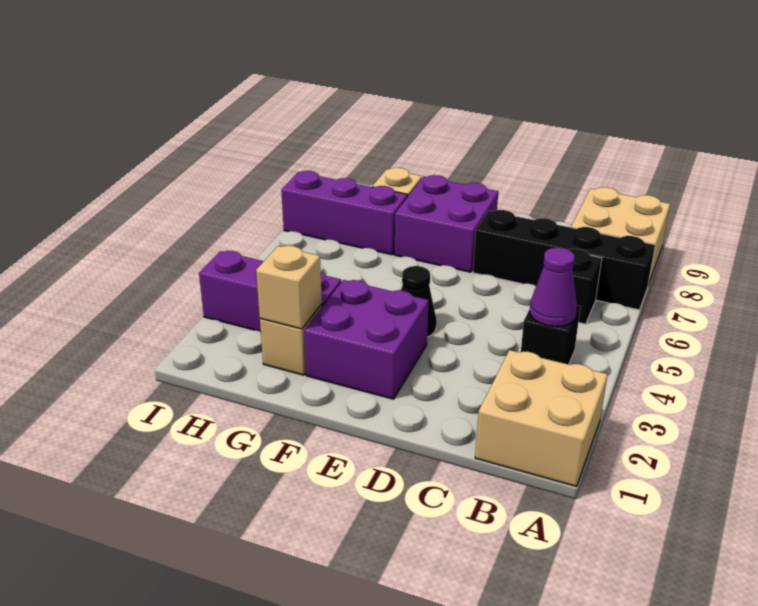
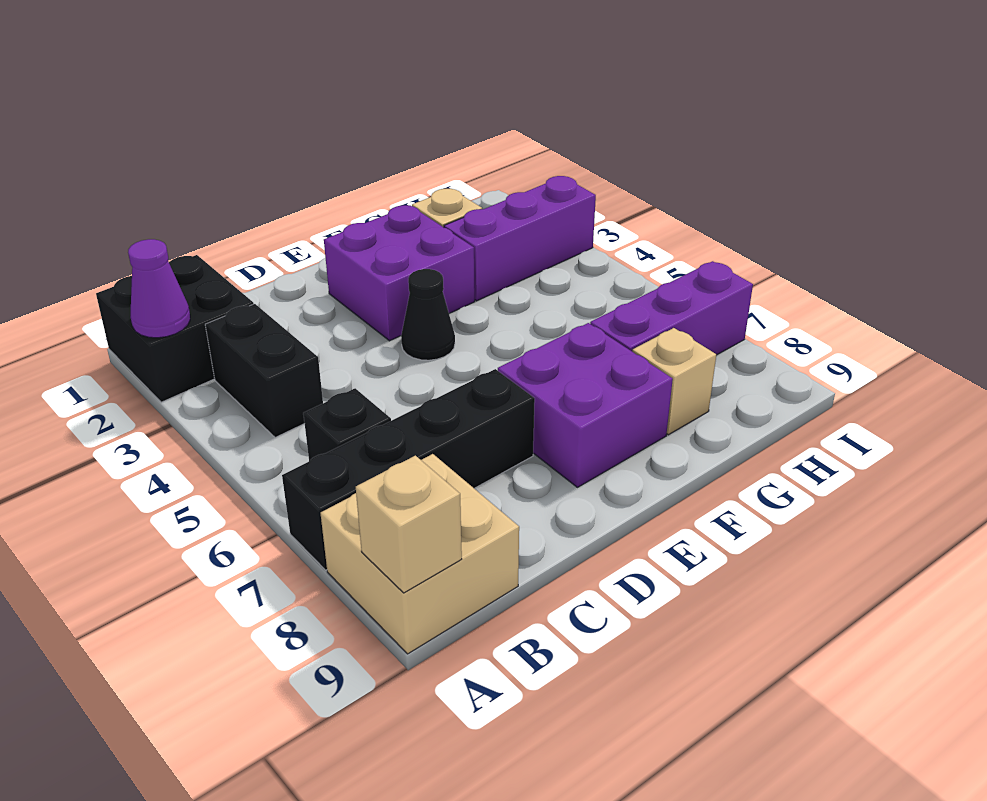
tan brick A1:B2 level 1 -> black brick A1:B2 level 1
black brick B4 level 1 -> black brick B3:B4 level 1
purple cone B4 level 2 -> purple cone A2 level 2
tan brick G2 level 2 -> tan brick A9 level 2

